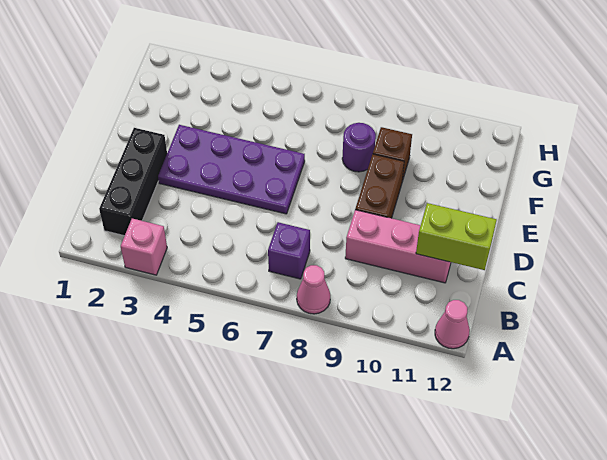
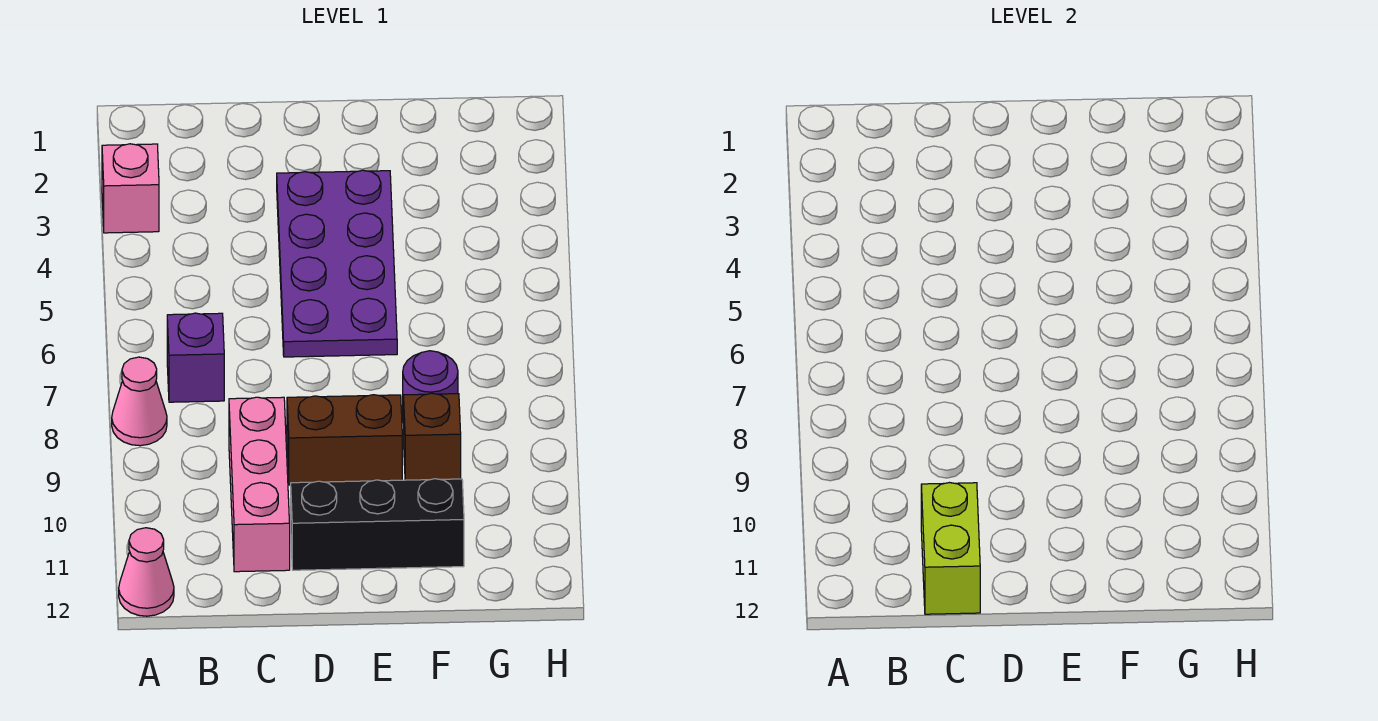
black brick B2:D2 level 1 -> black brick D11:F11 level 1

